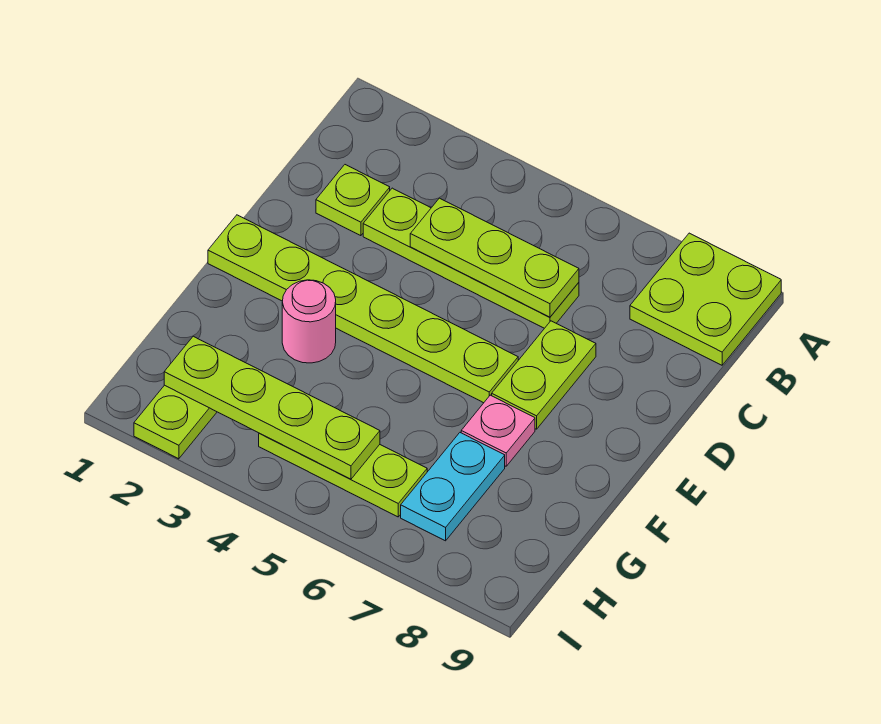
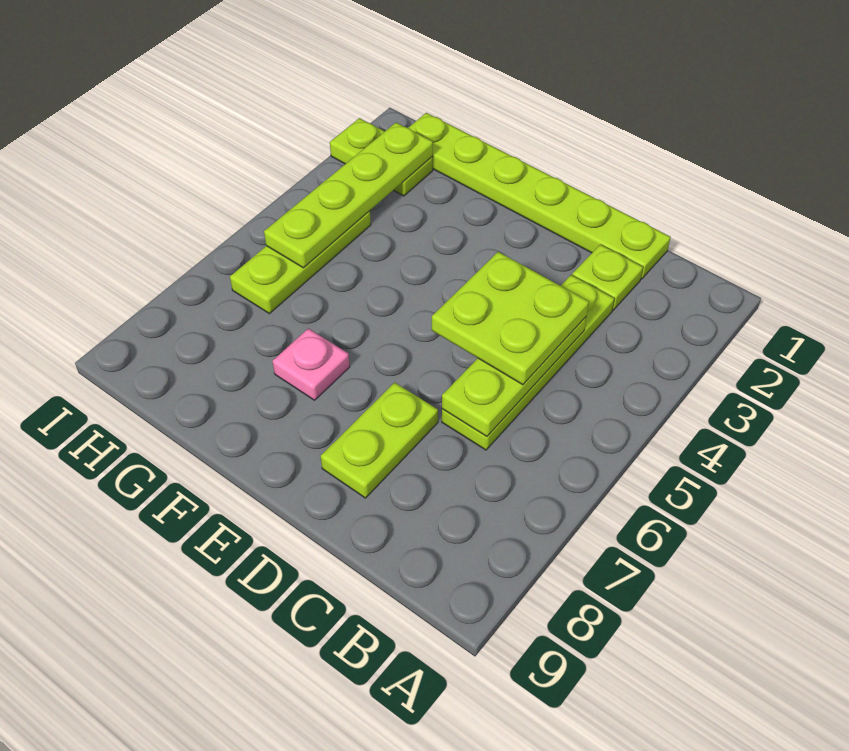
lime plate A8:B9 level 1 -> lime plate C4:D5 level 3
lime plate D7:E7 level 1 -> lime plate D7:D8 level 1
lime plate E1:E6 level 1 -> lime plate C1:H1 level 1
pink round brick F3 level 1 -> none
cyan plate G7:H7 level 1 -> none

